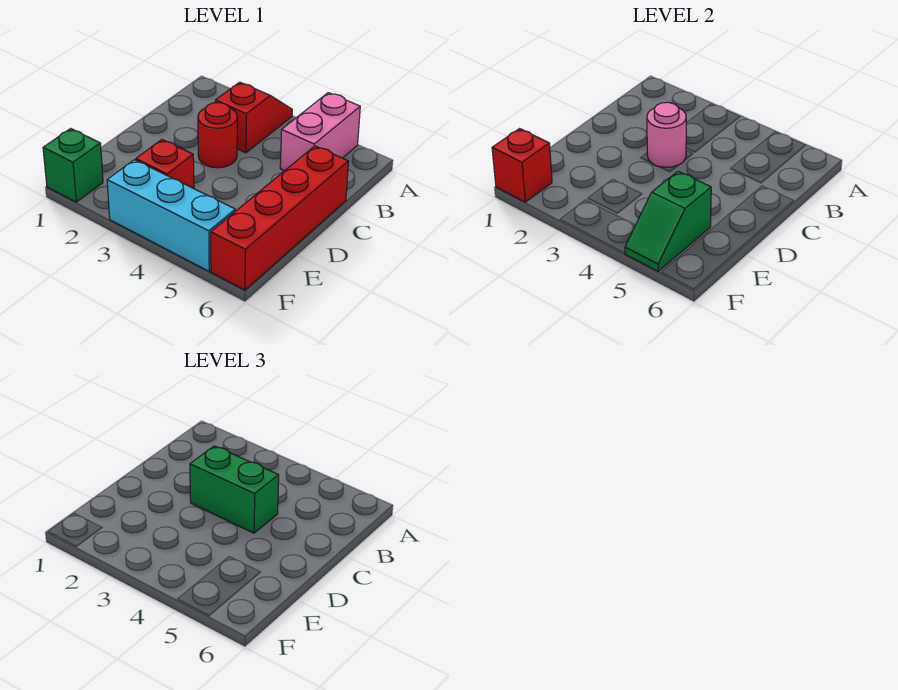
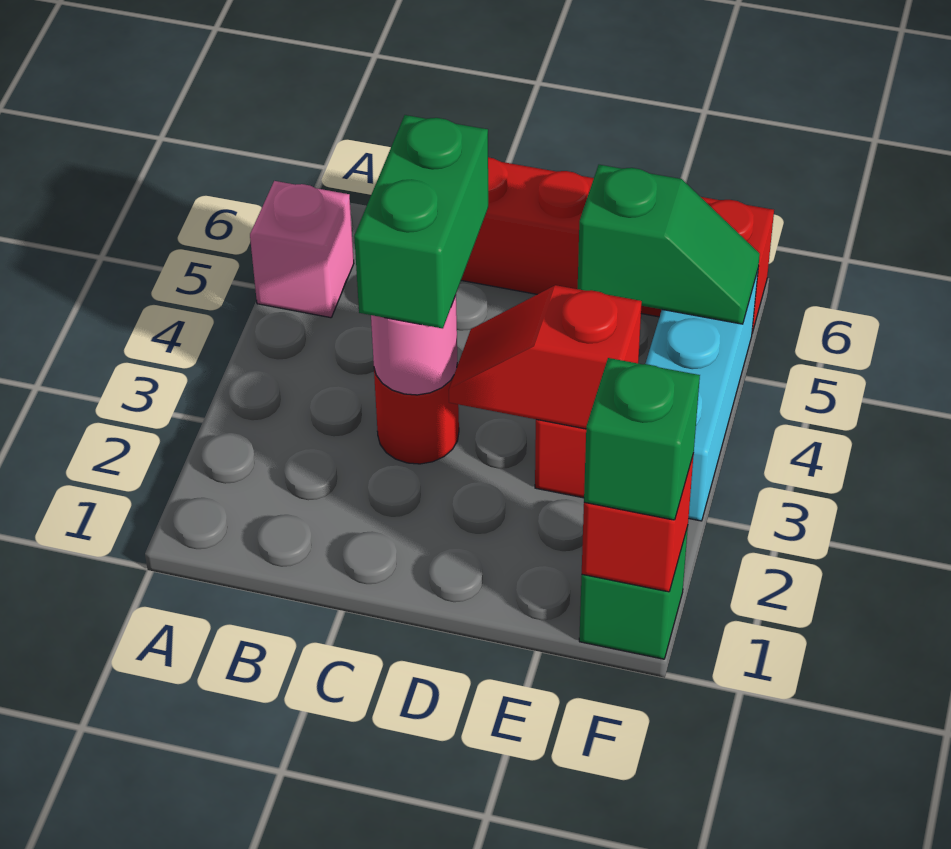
red slope A3:B3 level 1 top B -> red slope D3:E3 level 2 top E
pink brick A5:B5 level 1 -> pink brick A5 level 1
none -> green brick F1 level 3

